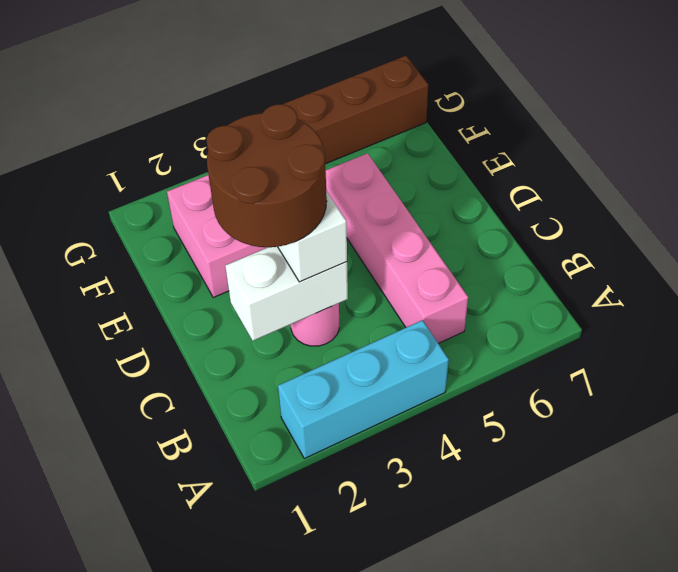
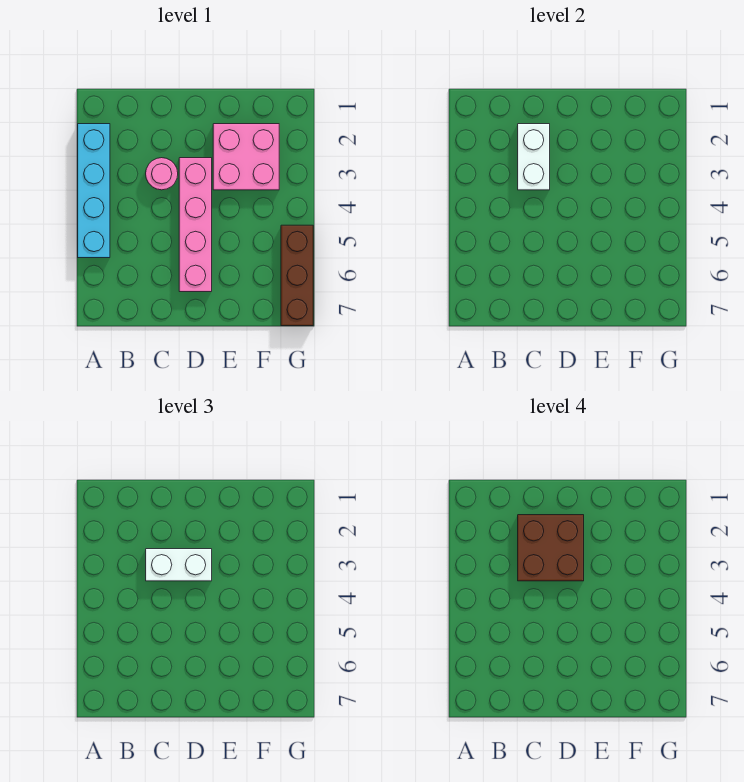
cyan brick A2:A4 level 1 -> cyan brick A2:A5 level 1
pink brick B5:E5 level 1 -> pink brick D3:D6 level 1
brown round brick C2:D3 level 4 -> brown brick C2:D3 level 4

